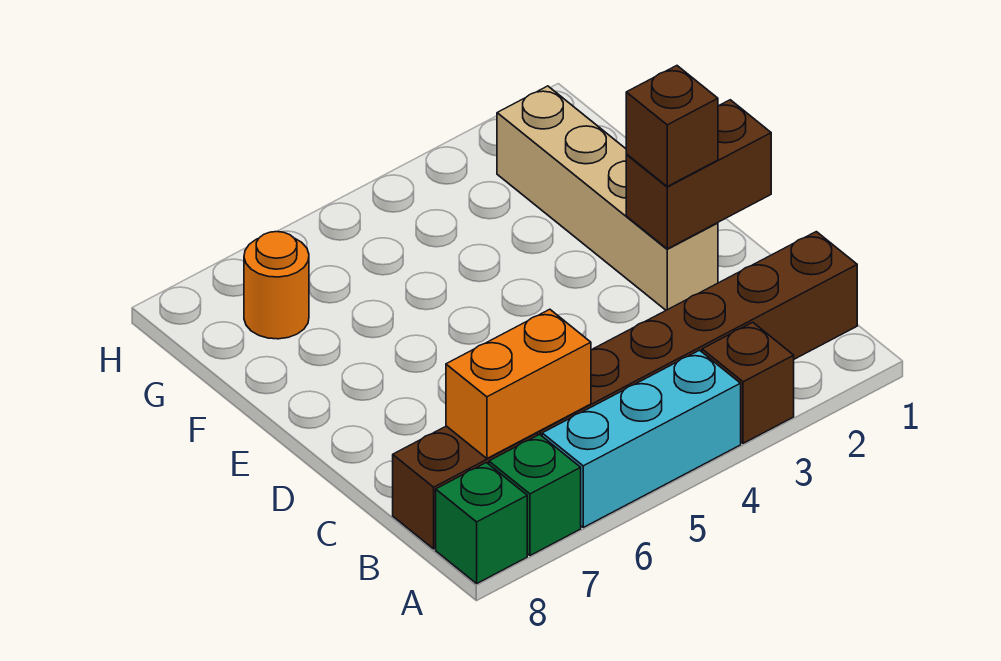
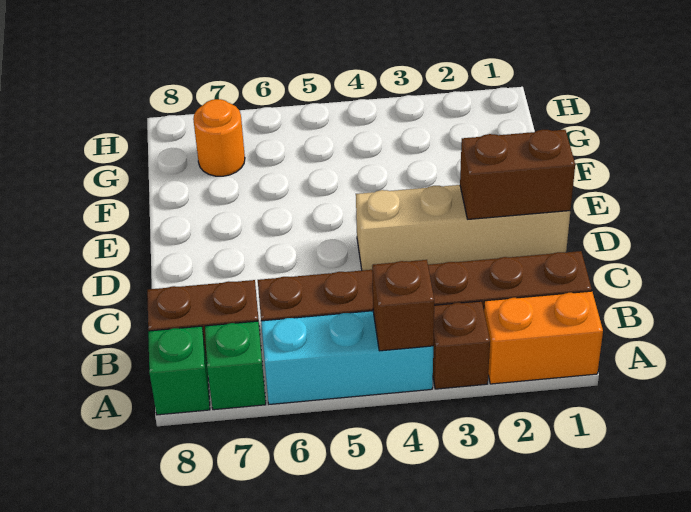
orange brick B6:B7 level 2 -> orange brick A1:A2 level 1
tan brick D2:G2 level 1 -> tan brick D1:D4 level 1
brown brick D2 level 3 -> brown brick A4 level 2

